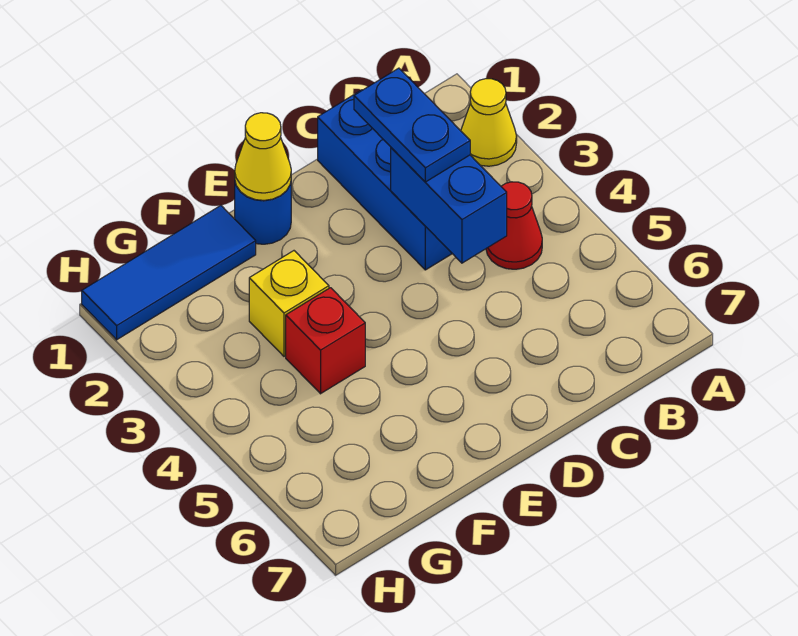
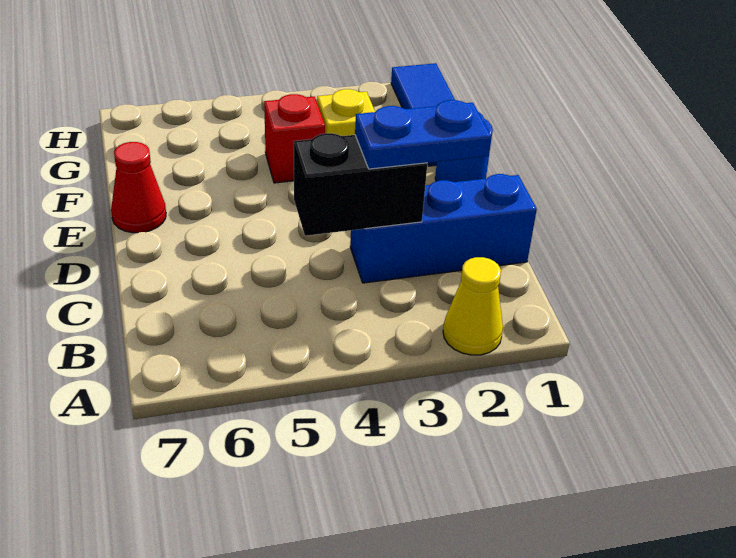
red cone B4 level 1 -> red cone E7 level 1
blue brick C3:C4 level 2 -> black brick C3:C4 level 2
yellow cone E1 level 2 -> none

